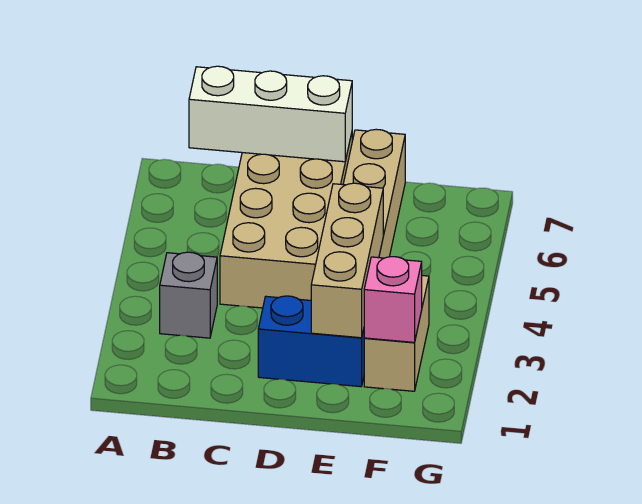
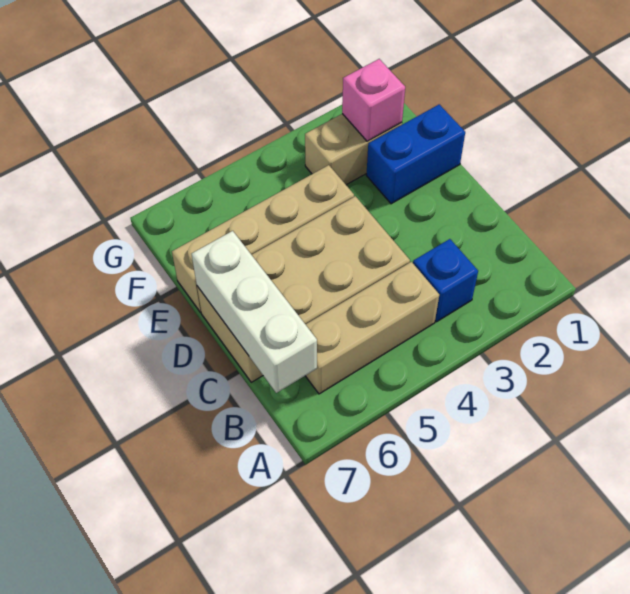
grey brick B3 level 1 -> blue brick B3 level 1
blue brick D2:E2 level 1 -> blue brick E1:E2 level 1
tan brick E2:E4 level 2 -> tan brick B4:B6 level 1

